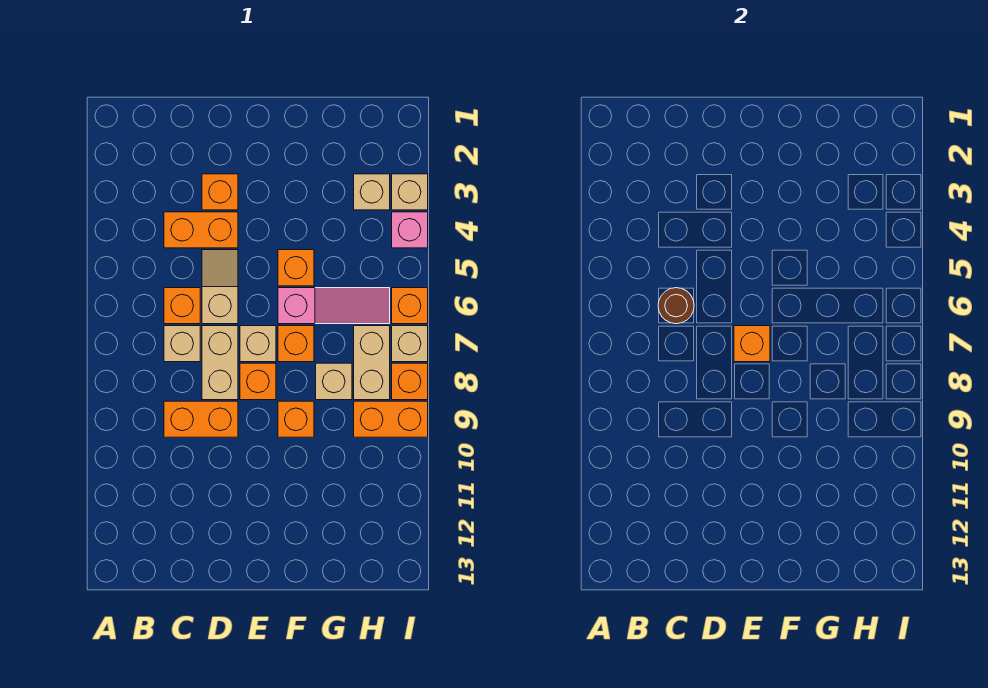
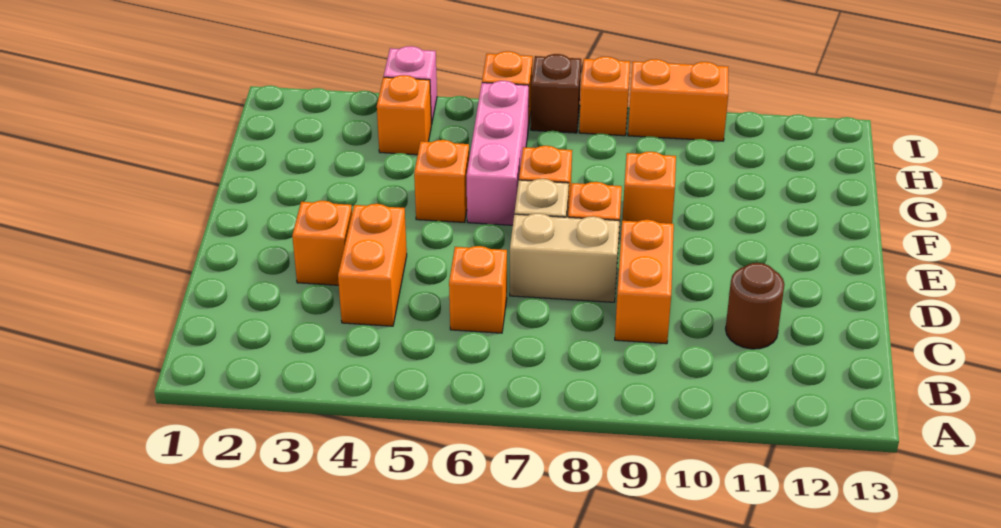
brown round brick C6 level 2 -> brown round brick C11 level 1
tan brick C7 level 1 -> none
tan slope D5:D6 level 1 top 6 -> none
orange brick E7 level 2 -> orange brick H4 level 1
pink slope F6:H6 level 1 top F -> pink brick F6:H6 level 1
tan brick G8 level 1 -> none
tan brick H3 level 1 -> none
tan brick H7:H8 level 1 -> none
orange brick H9:I9 level 1 -> orange brick I9:I10 level 1
tan brick I3 level 1 -> none
tan brick I7 level 1 -> brown brick I7 level 1

